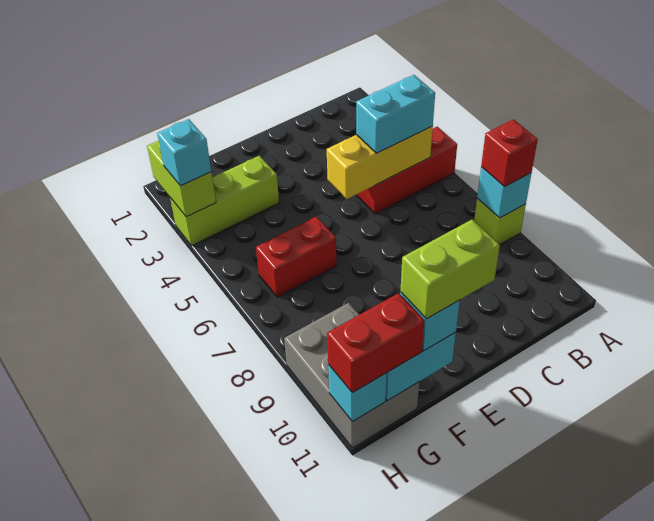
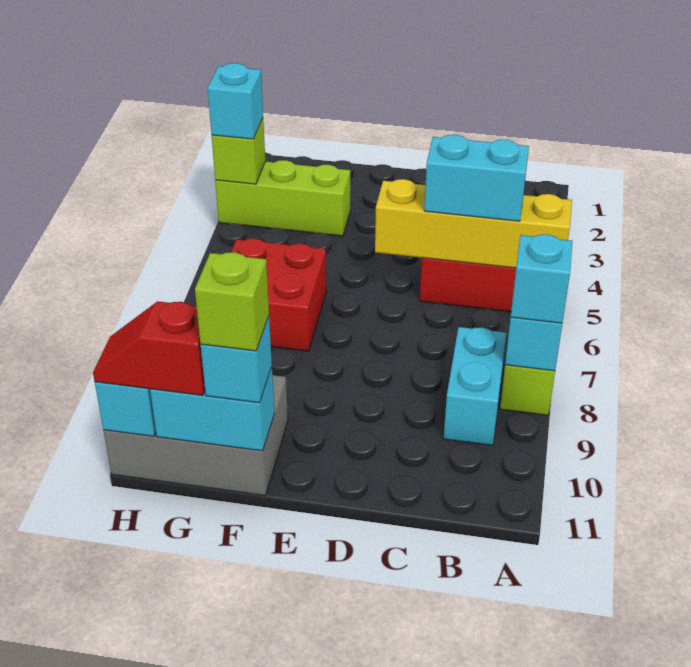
red brick A8 level 3 -> cyan brick A8 level 3
yellow brick B5:D5 level 2 -> yellow brick A5:D5 level 2
none -> cyan brick B8:B9 level 1
lime brick E11:F11 level 4 -> lime brick F11 level 4
red brick F6:G6 level 1 -> red brick F6:G7 level 1
grey brick G9:H11 level 1 -> grey brick F10:H11 level 1
red brick G11:H11 level 3 -> red slope G11:H11 level 3 top G
lime brick H2:H3 level 2 -> lime brick H3 level 2

